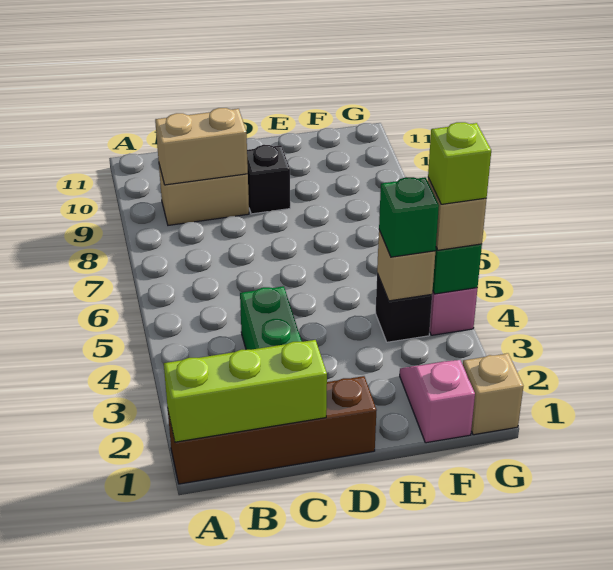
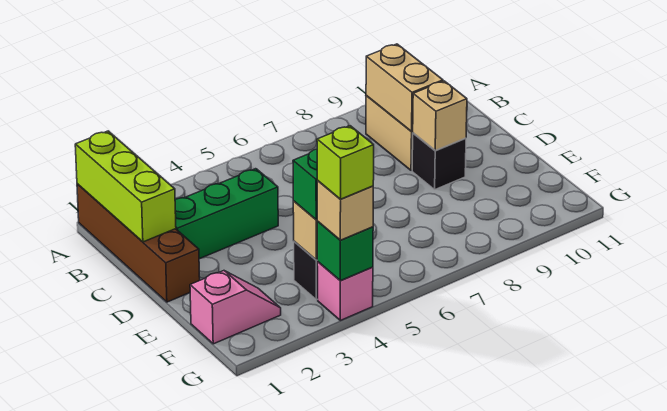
tan brick G1 level 1 -> tan brick D9 level 2

